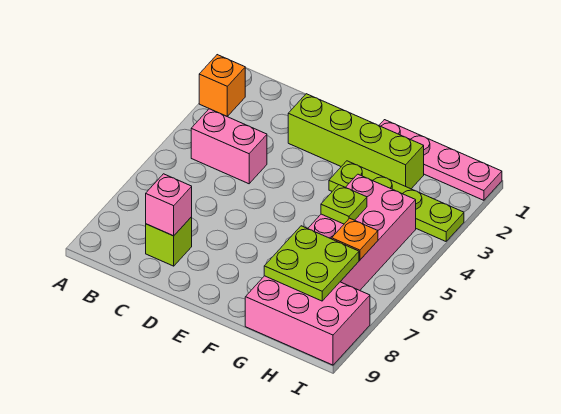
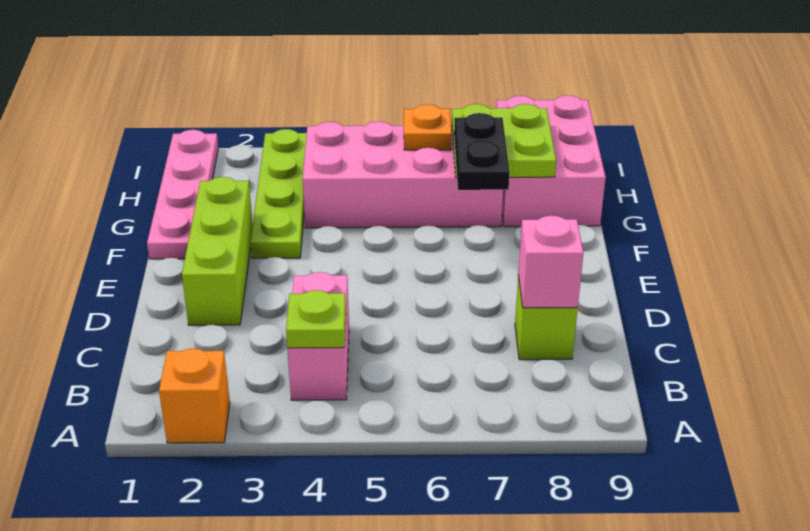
lime brick D2:G2 level 1 -> lime brick D2:F2 level 1
none -> black plate F7:G7 level 3
lime plate G5 level 2 -> lime plate B4 level 2

